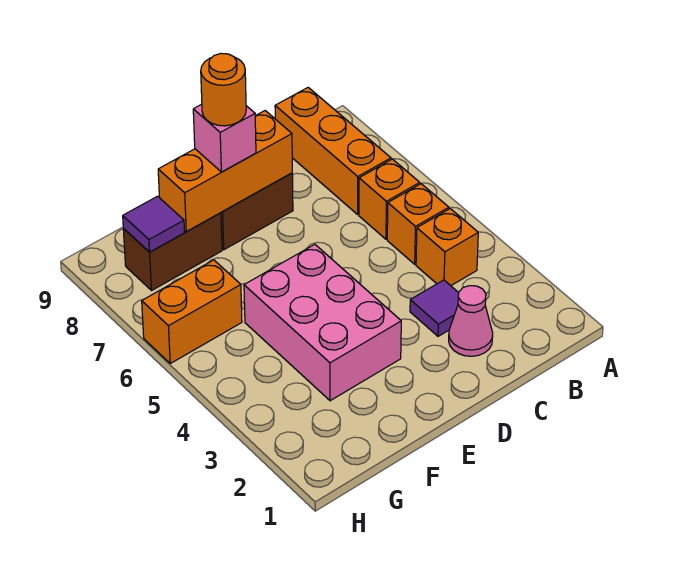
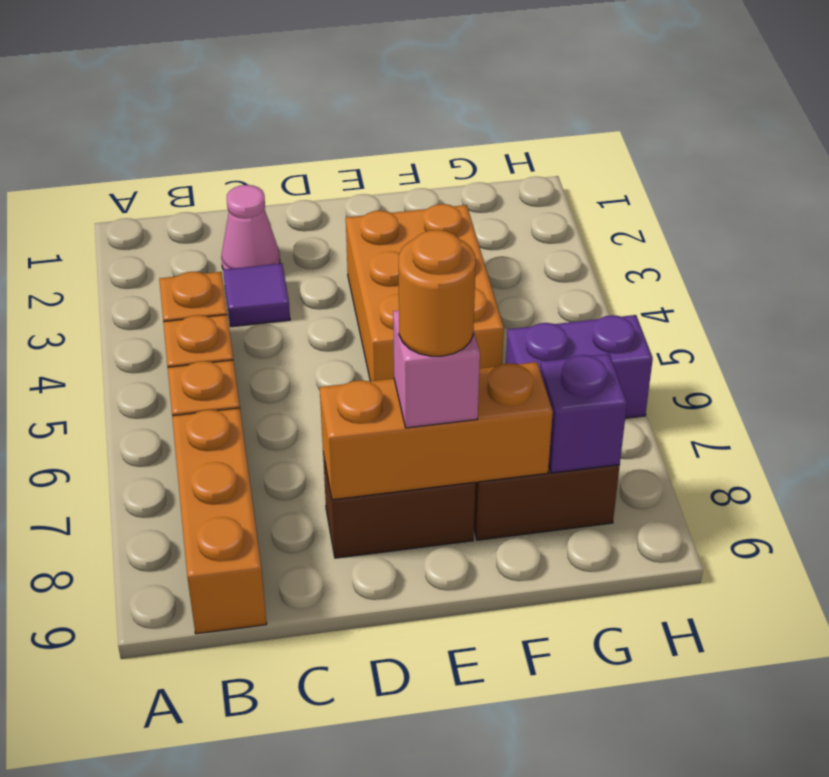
pink brick E3:F5 level 1 -> orange brick E3:F5 level 1
orange brick G6:H6 level 1 -> purple brick G6:H6 level 1
purple tile G8 level 2 -> purple brick G8 level 2

